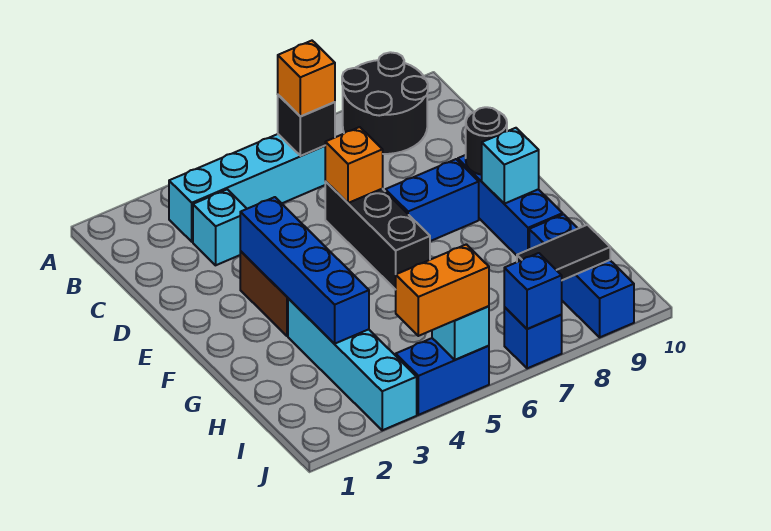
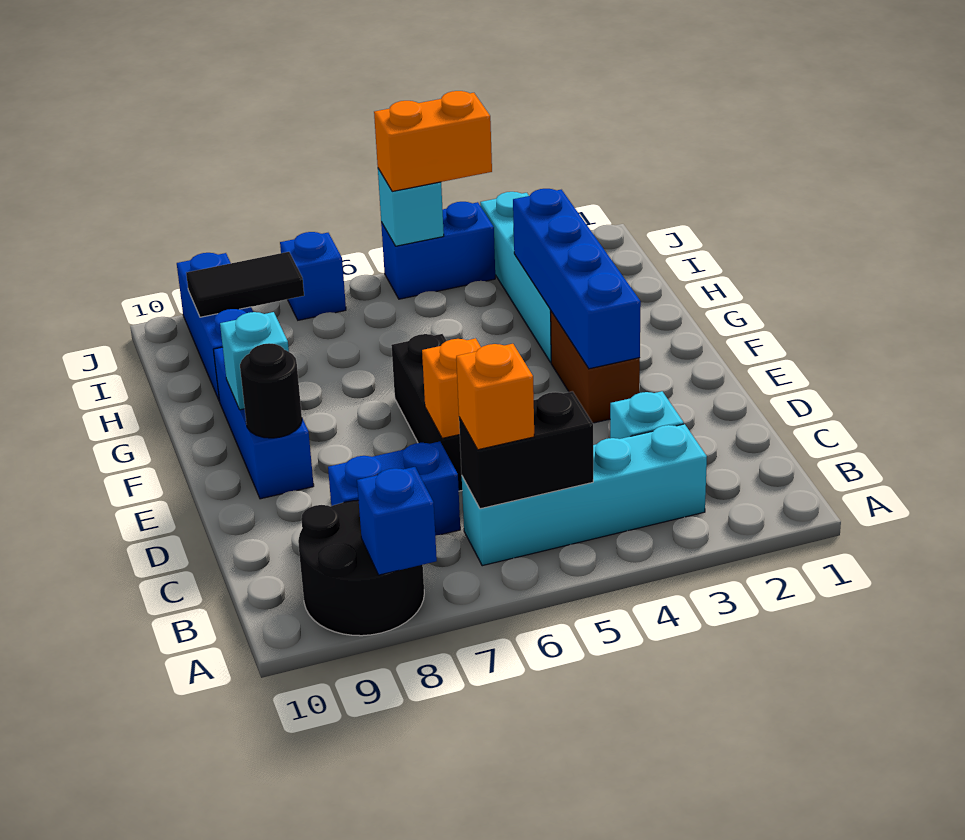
black brick B6 level 2 -> black brick B5:B6 level 2
blue brick E7:E8 level 1 -> blue brick C7:C8 level 1
blue brick J7 level 2 -> blue brick A8 level 2

